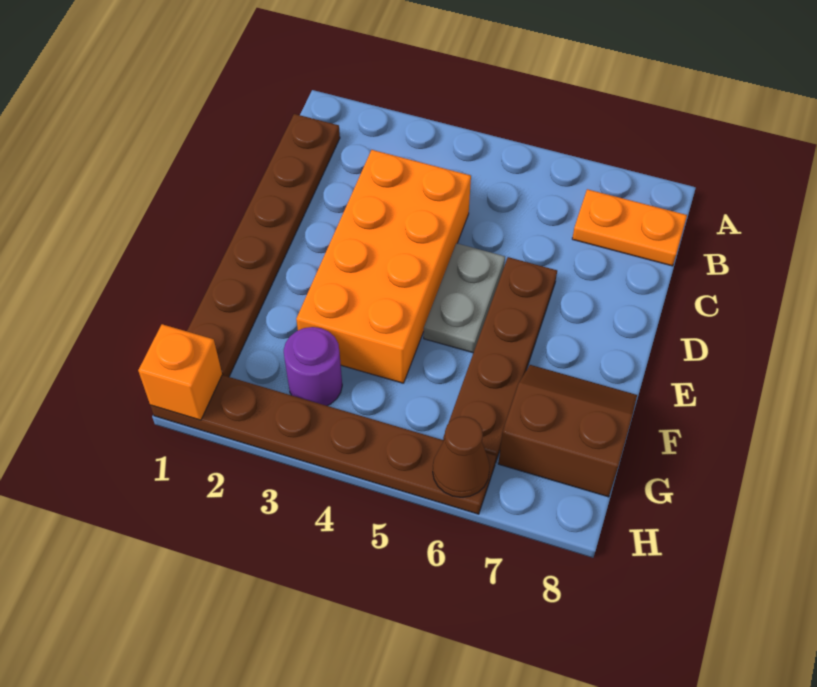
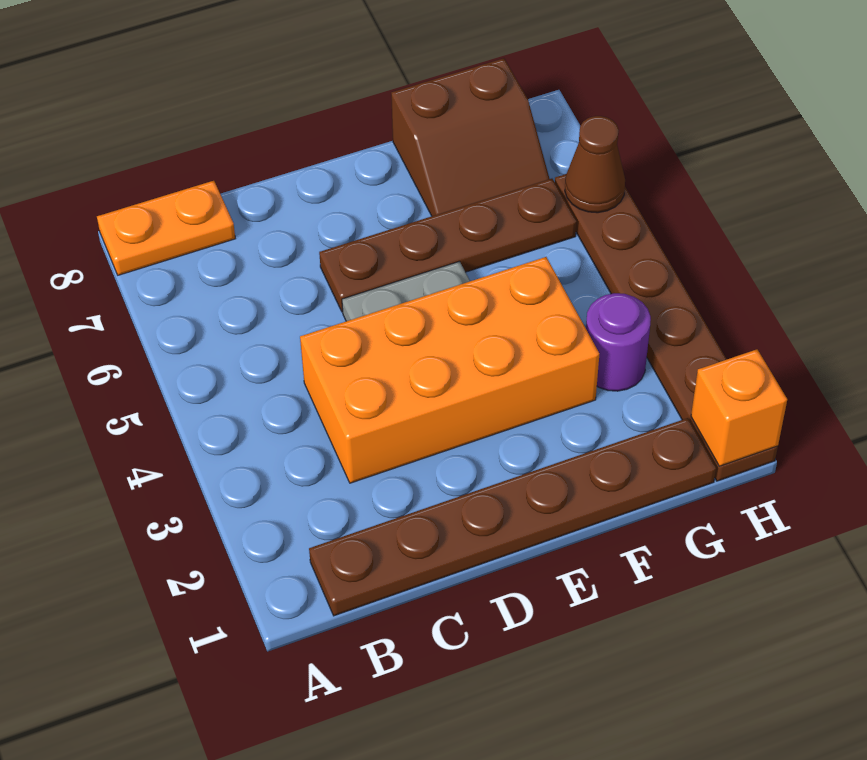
orange plate B7:B8 level 1 -> orange plate A8:B8 level 1
brown slope F7:G8 level 1 top G -> brown slope F7:G8 level 1 top 8

